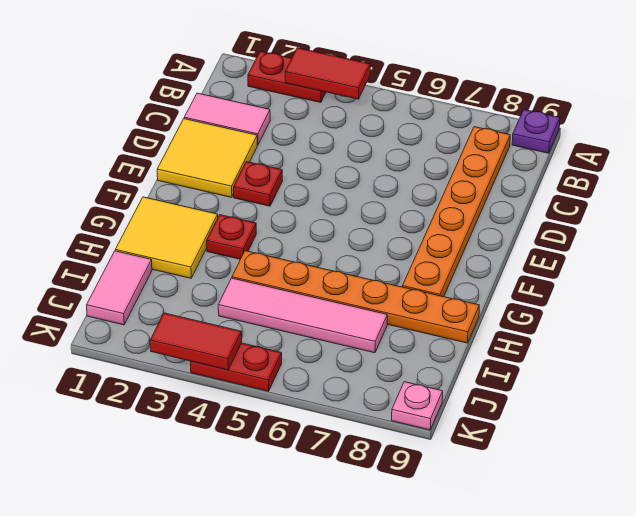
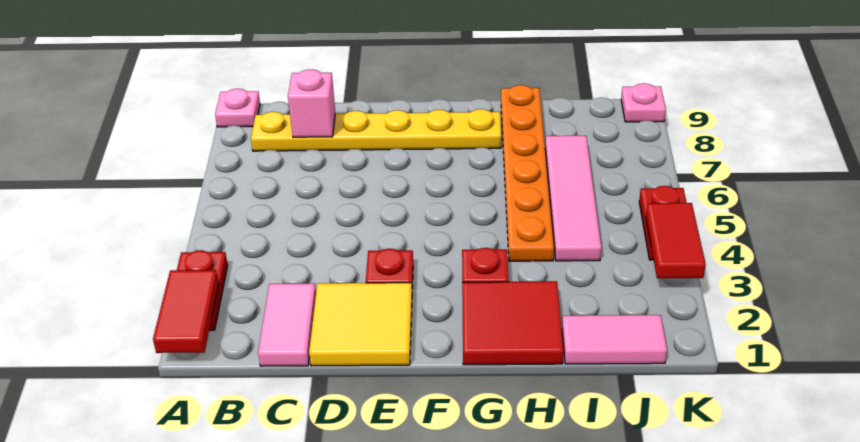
red tile A3:A4 level 2 -> red tile A1:A2 level 2
purple plate A9 level 1 -> pink plate A9 level 1
orange plate B8:G8 level 1 -> yellow plate B8:G8 level 1
none -> pink brick C8 level 2
yellow tile G1:H2 level 1 -> red tile G1:H2 level 1

